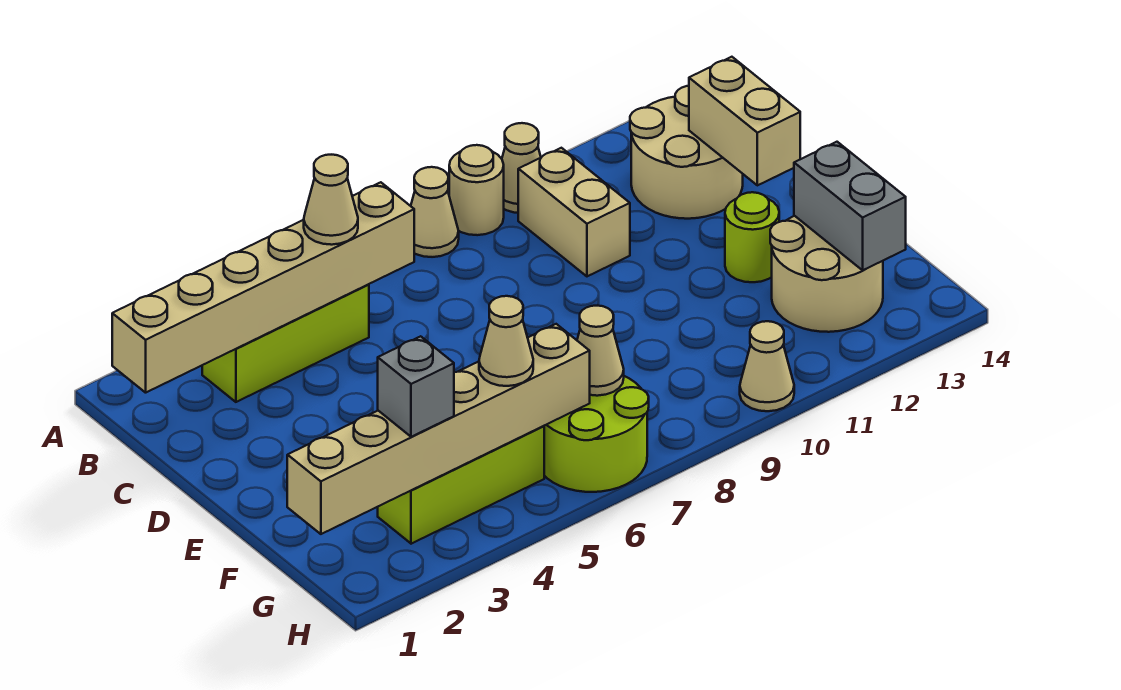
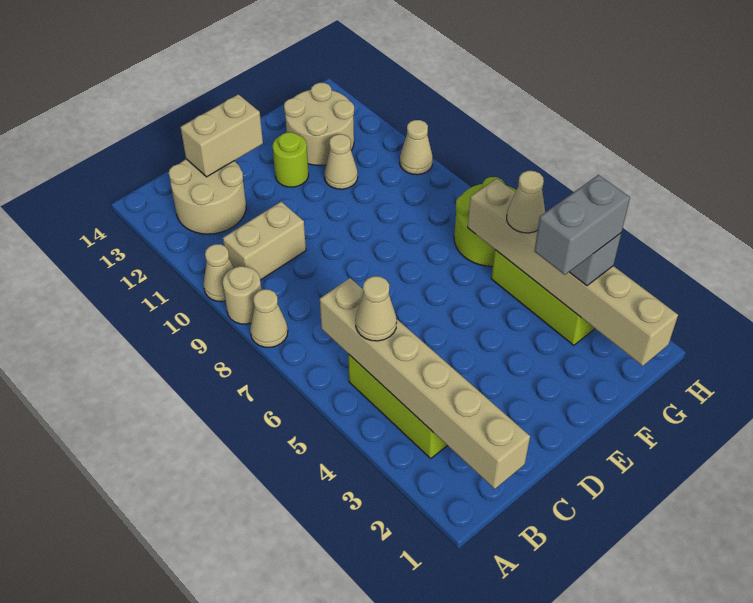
grey brick F13:G13 level 2 -> grey brick F3:G3 level 4
tan cone G7 level 2 -> tan cone F11 level 1

